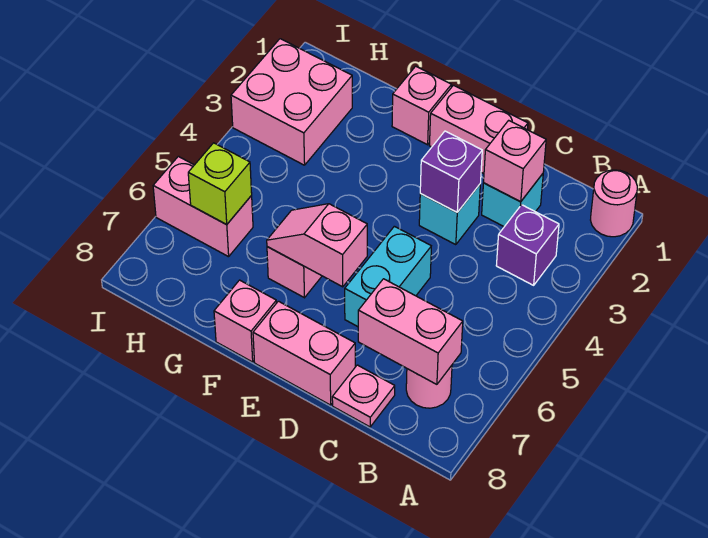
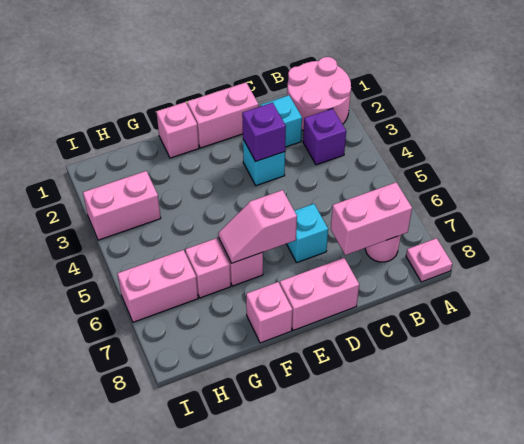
pink round brick A1 level 1 -> pink round brick A1:B2 level 1
pink brick C2 level 2 -> pink brick G6 level 1
pink plate C8 level 1 -> pink plate A8 level 1
cyan brick D5:D6 level 1 -> cyan brick D6 level 1
pink brick H2:I3 level 1 -> pink brick H3:I3 level 1
lime brick H6 level 2 -> none

